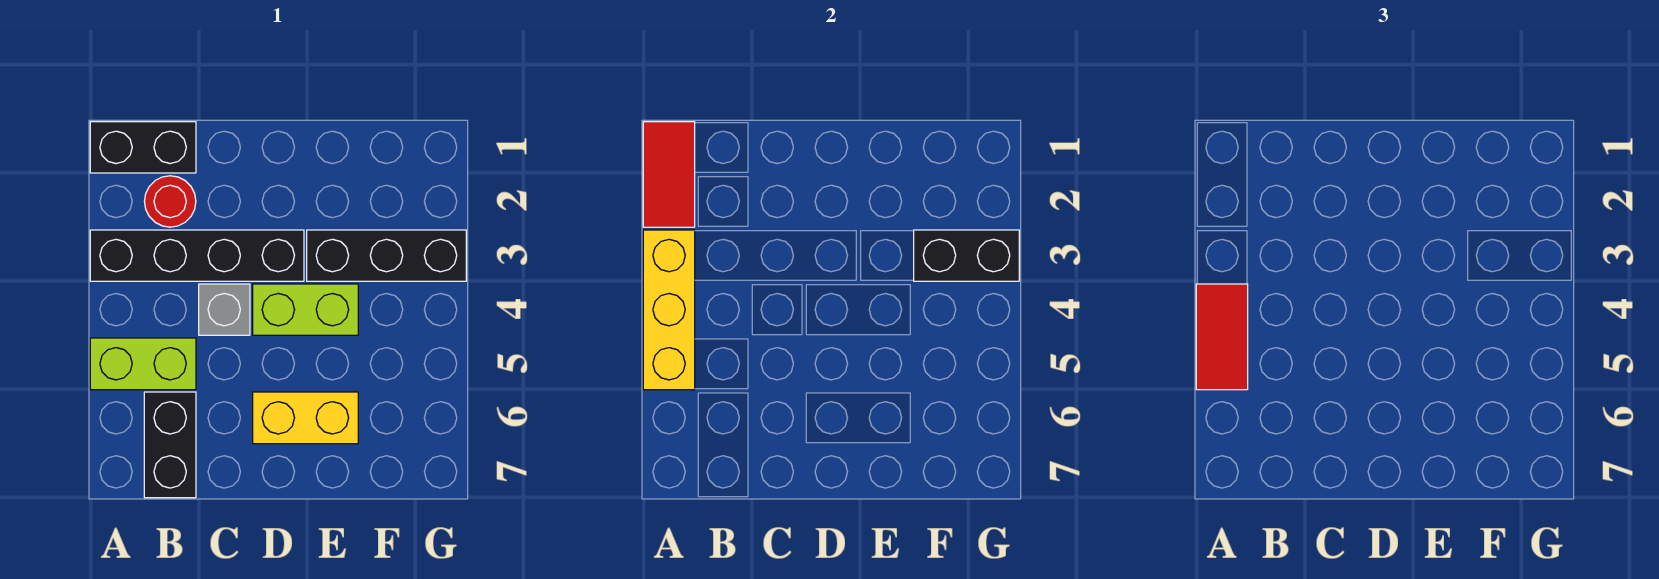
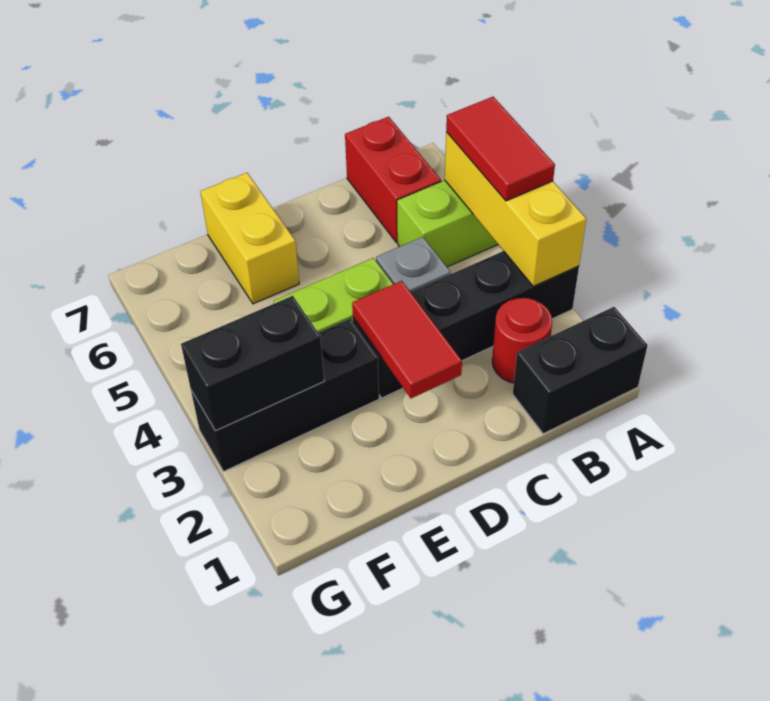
red tile A1:A2 level 2 -> red tile D2:D3 level 2
black brick B6:B7 level 1 -> red brick B6:B7 level 1
yellow brick D6:E6 level 1 -> yellow brick E6:E7 level 1

